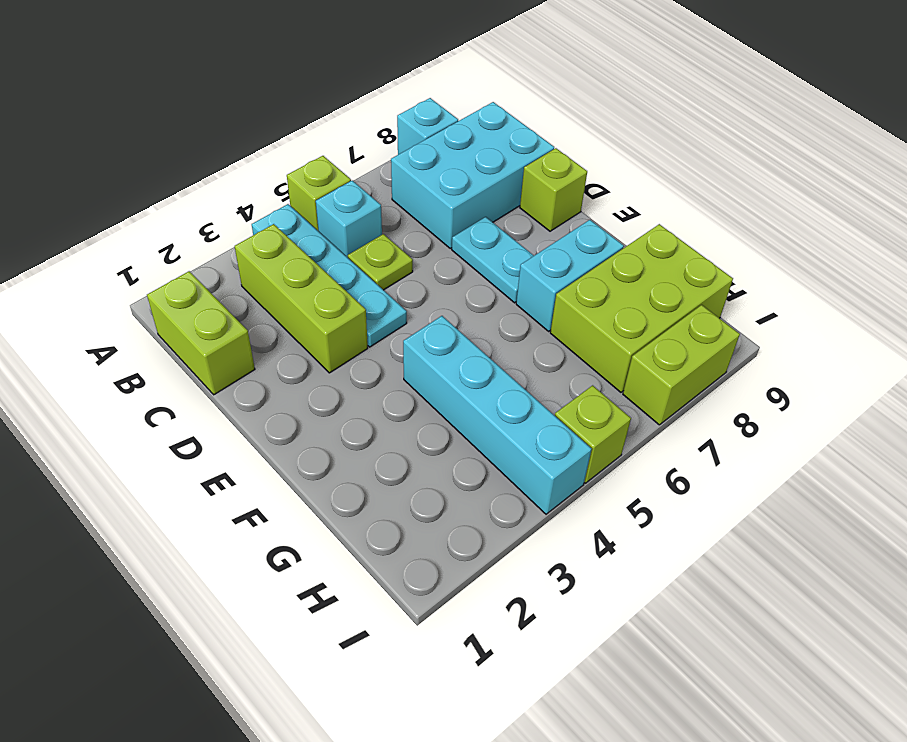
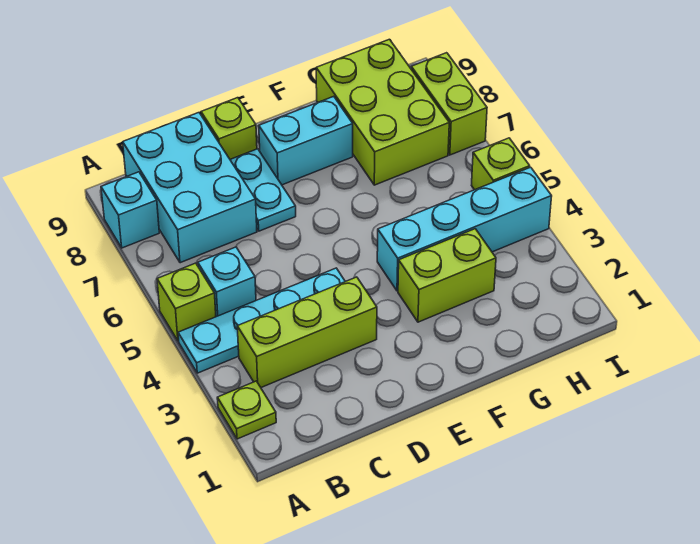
lime brick B1:C1 level 1 -> lime brick F3:G3 level 1
lime plate C5 level 1 -> lime plate A2 level 1
cyan plate D7:E7 level 1 -> cyan plate D7:D8 level 1
cyan brick F7:F8 level 1 -> cyan brick E8:F8 level 1

